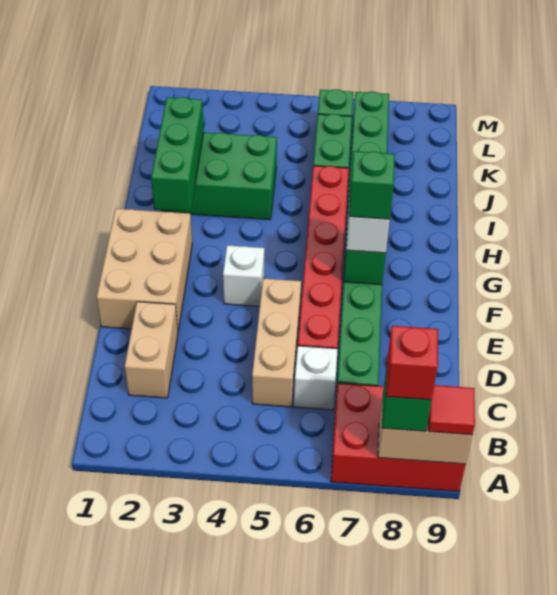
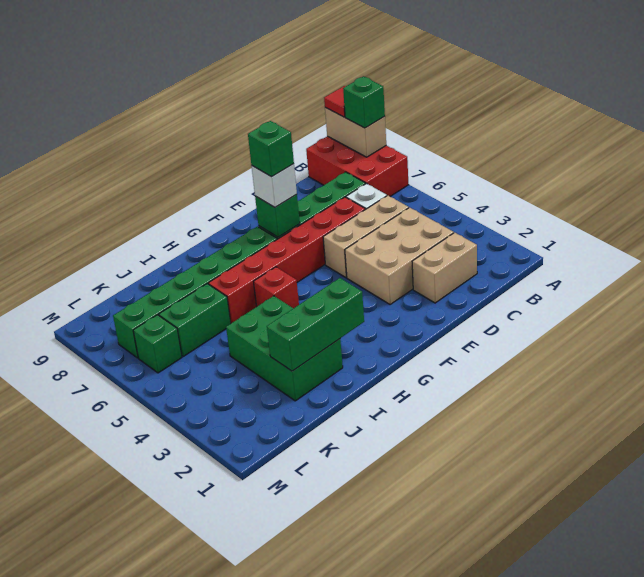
red brick A8 level 4 -> red brick H5 level 1
tan brick E1:G2 level 1 -> tan brick C3:E4 level 1
white brick F4 level 1 -> none

